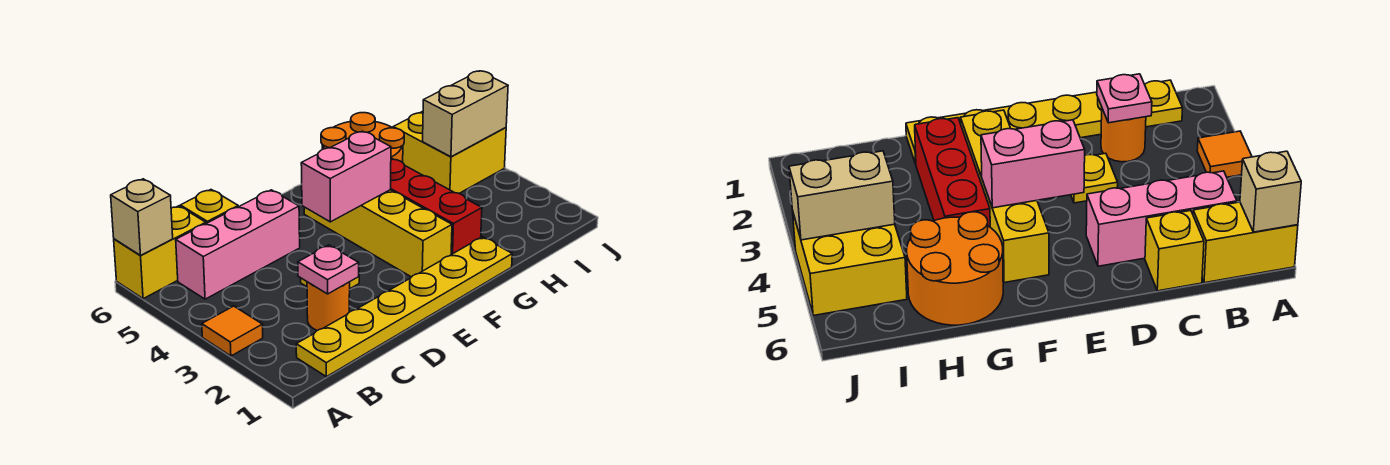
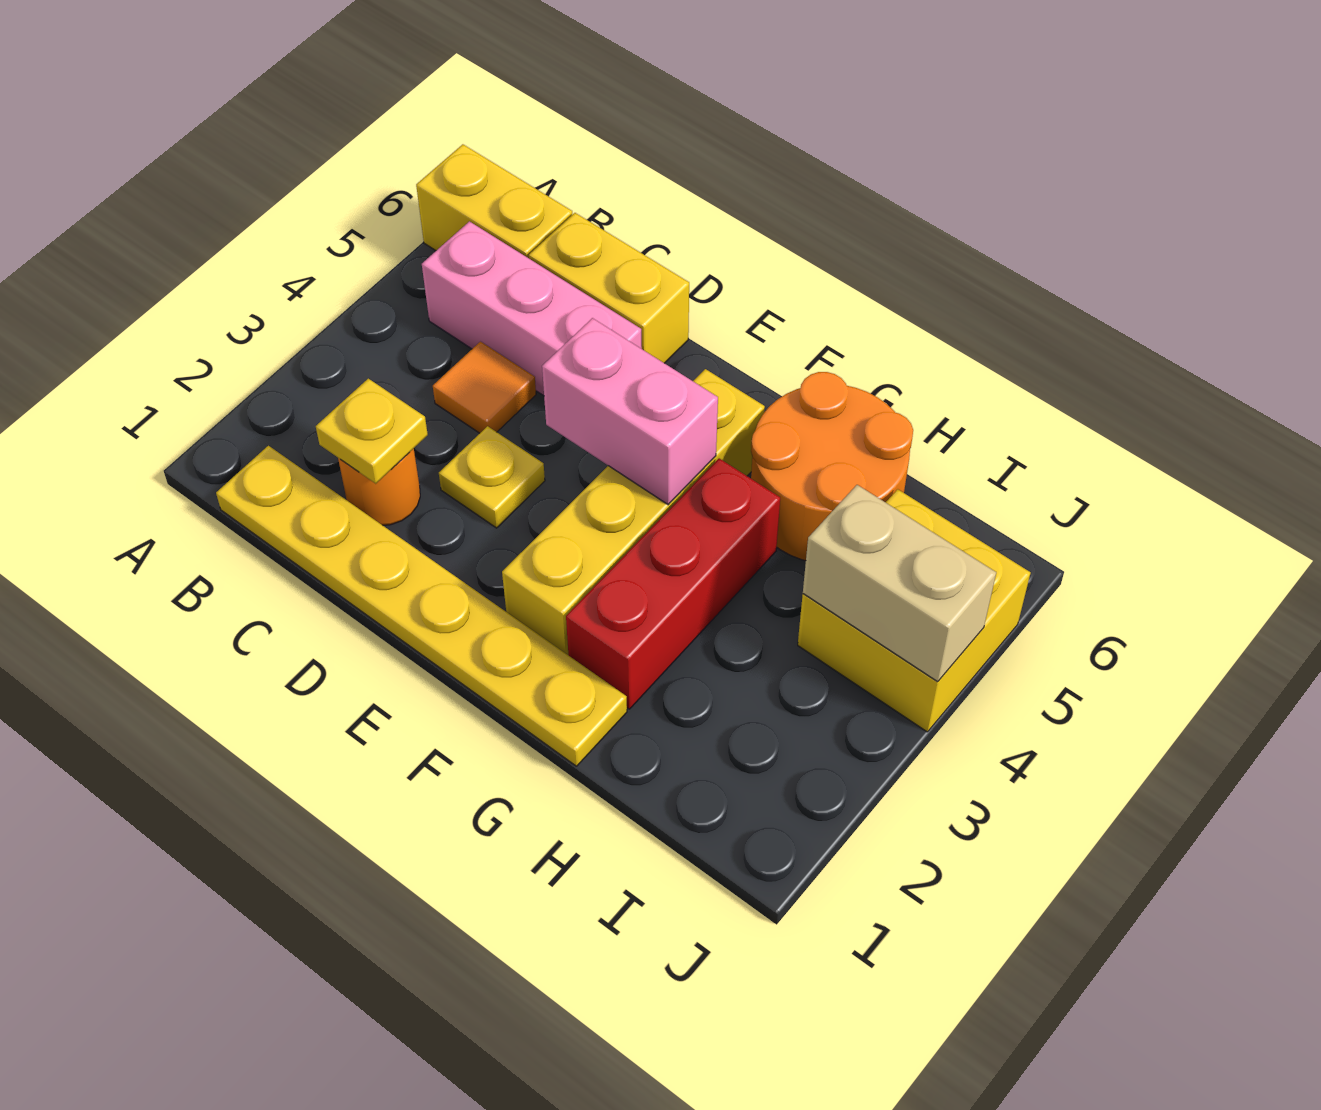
orange tile A3 level 1 -> orange tile C4 level 1
tan brick A6 level 2 -> none
pink plate C2 level 2 -> yellow plate C2 level 2
yellow brick C6 level 1 -> yellow brick C6:D6 level 1

